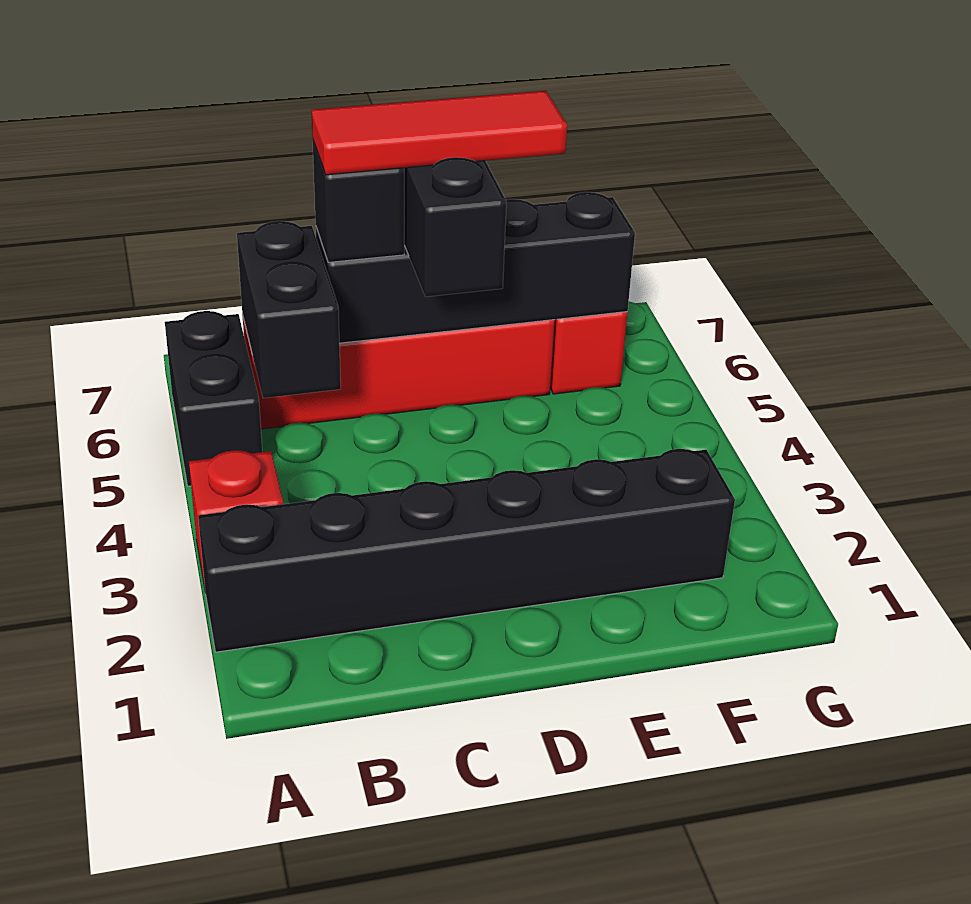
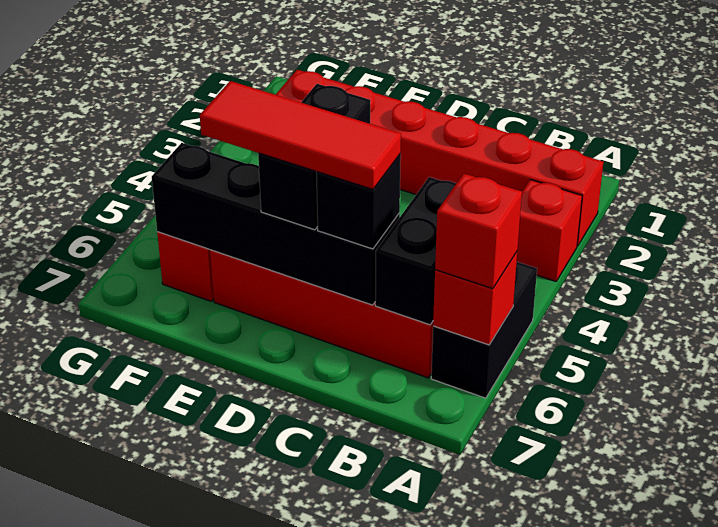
black brick A2:F2 level 1 -> red brick A2:F2 level 1
none -> red brick A6 level 2
none -> red brick A6 level 3

